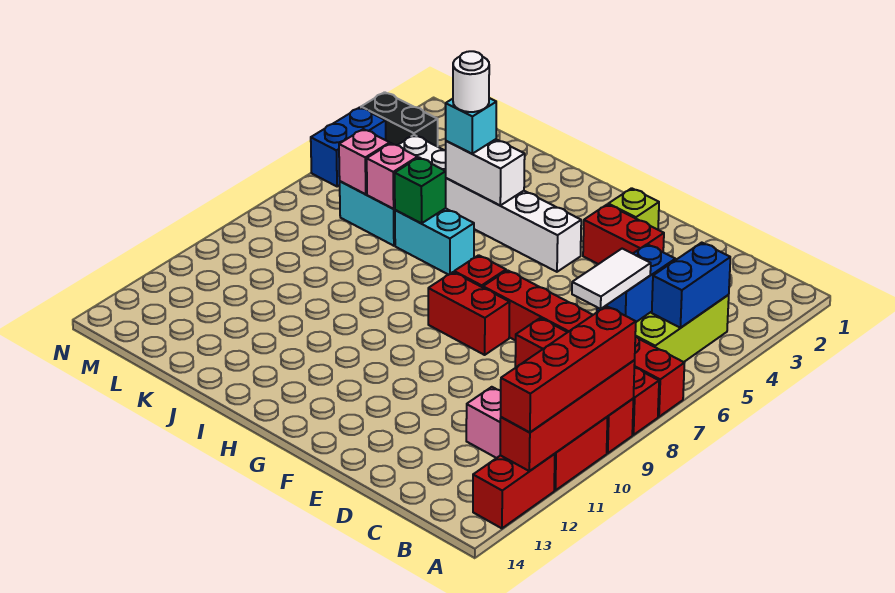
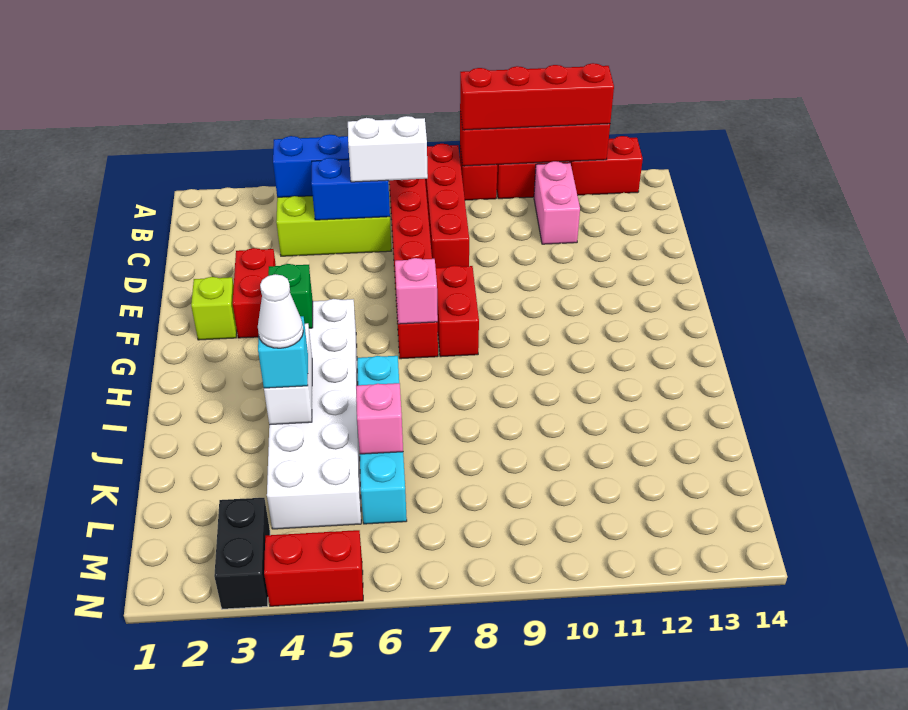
white tile C6:C7 level 3 -> white brick C6:C7 level 3
white brick G4:L4 level 1 -> white brick G4:L5 level 1
white round brick J4 level 4 -> white cone J4 level 4
green brick J6 level 2 -> green brick G4 level 2
pink brick L6 level 2 -> pink brick G7 level 2
blue brick N4:N5 level 1 -> red brick N4:N5 level 1

